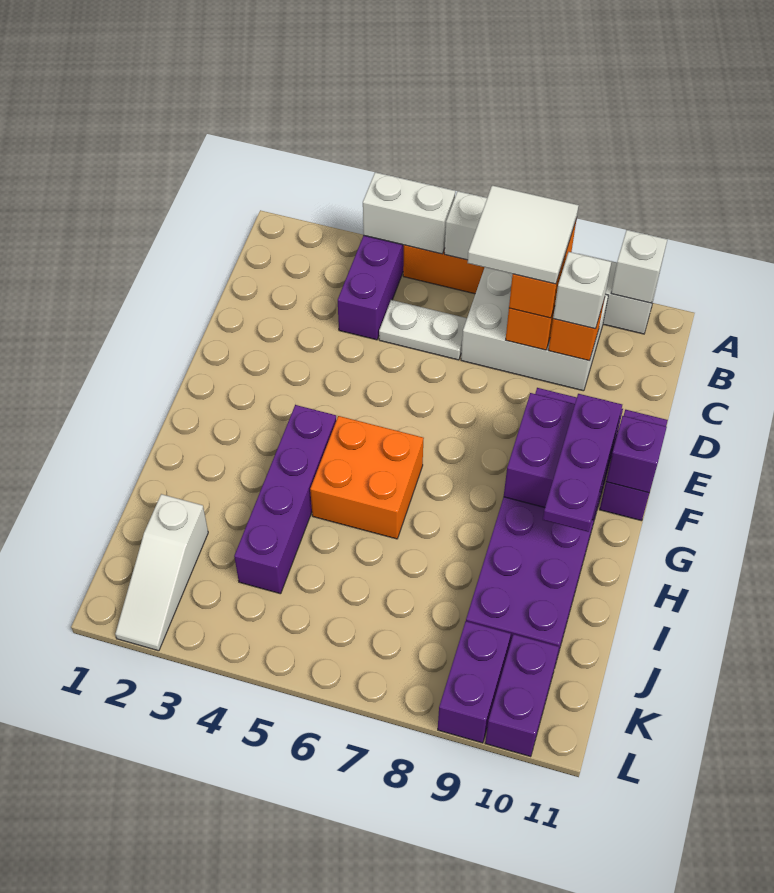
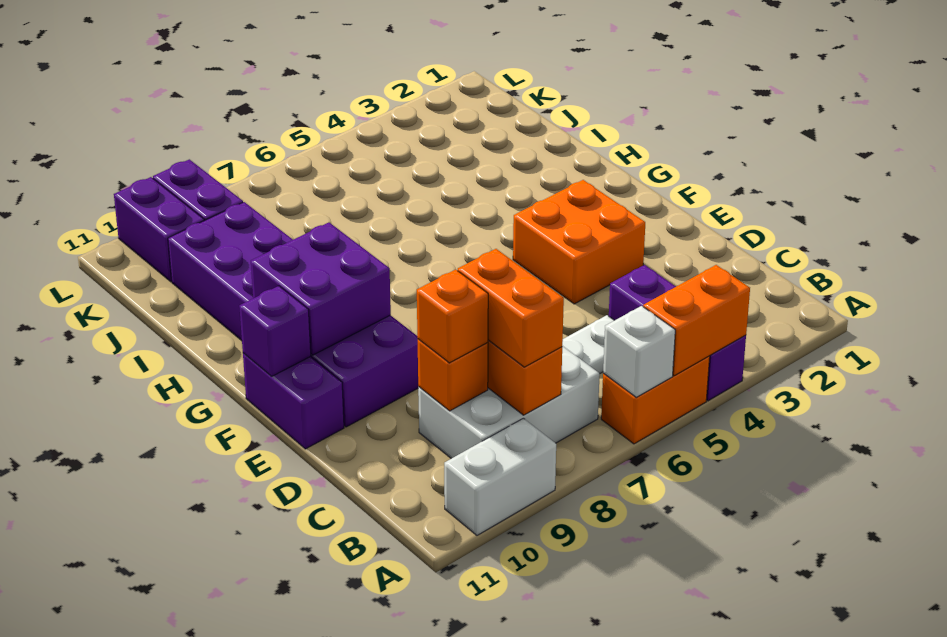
white brick A4:A5 level 2 -> orange brick A4:A5 level 2
white brick A10 level 2 -> none
white tile B7:C8 level 4 -> none
white brick C9 level 3 -> orange brick C9 level 3
purple plate F10:H10 level 3 -> none
purple brick G4:J4 level 1 -> none
orange brick G5:H6 level 1 -> orange brick E3:F4 level 1
white slope J2:L2 level 1 top J -> none

